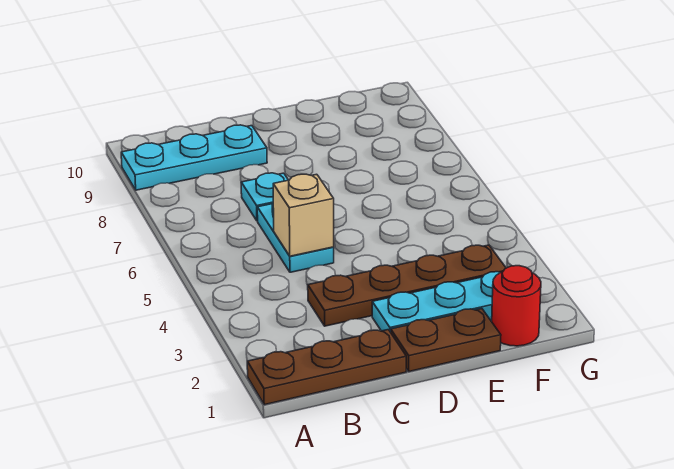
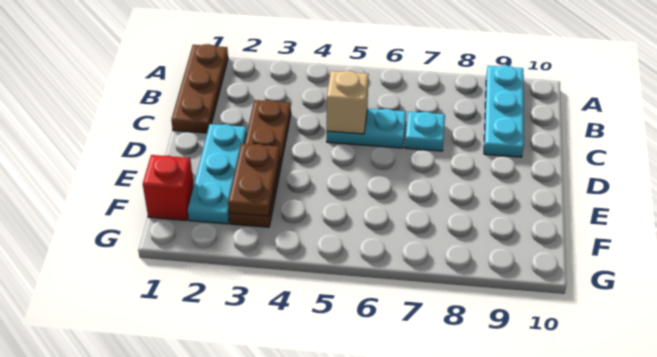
brown plate D1:E1 level 1 -> brown plate E3:F3 level 2
red round brick F1 level 1 -> red brick F1 level 1

